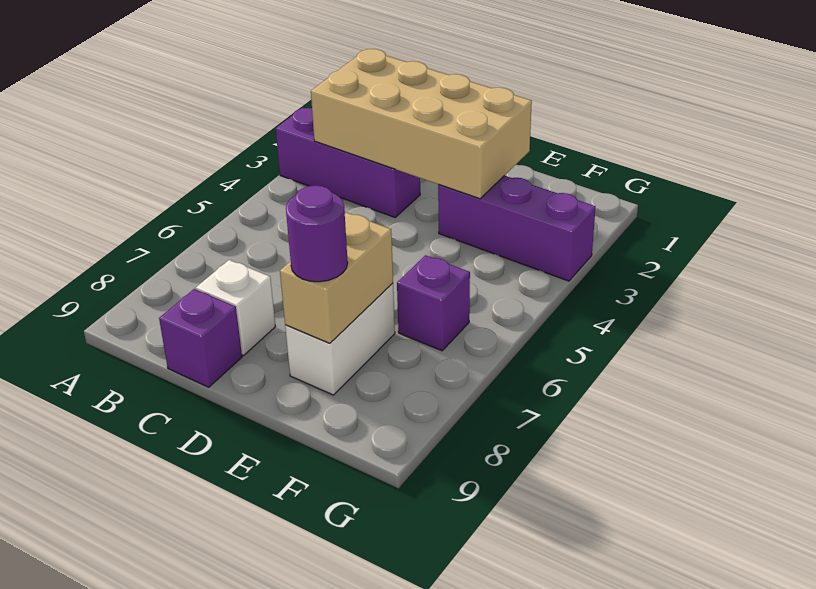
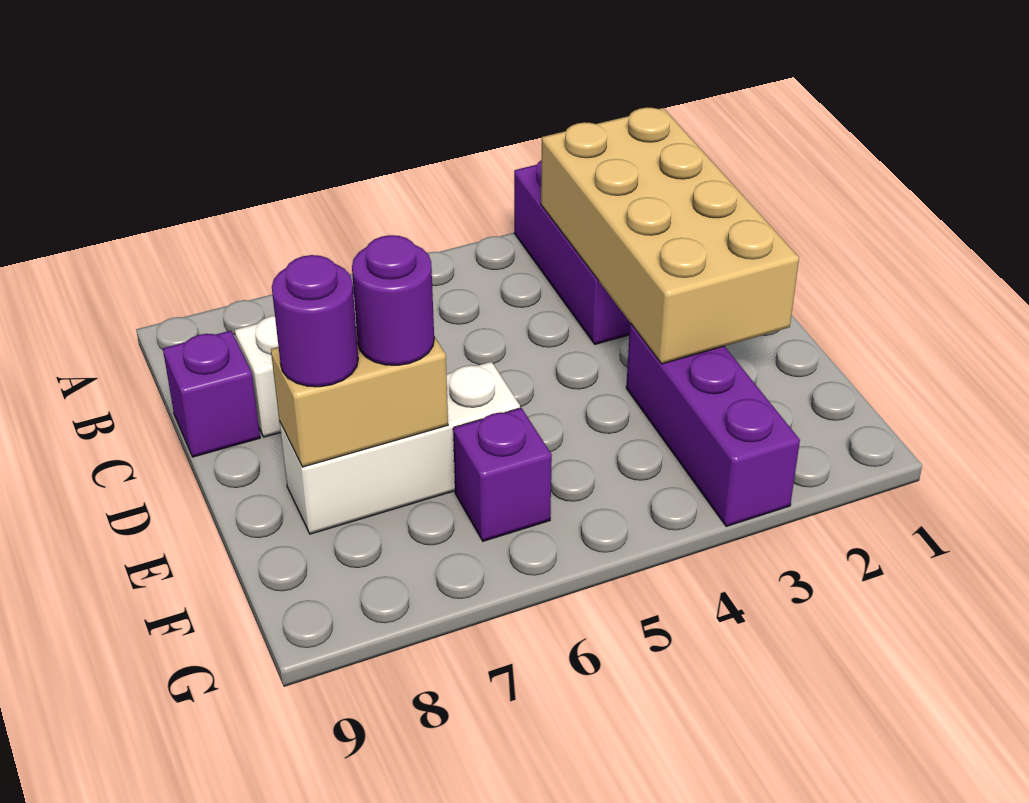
white brick E7:E8 level 1 -> white brick E6:E8 level 1
none -> purple round brick E7 level 3

